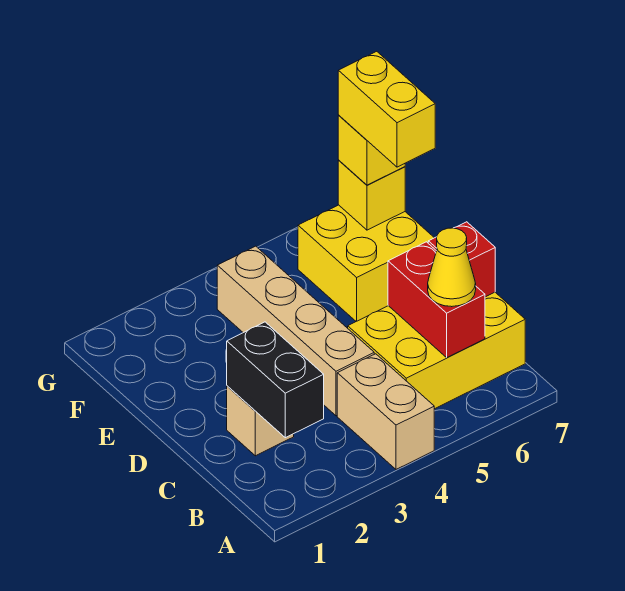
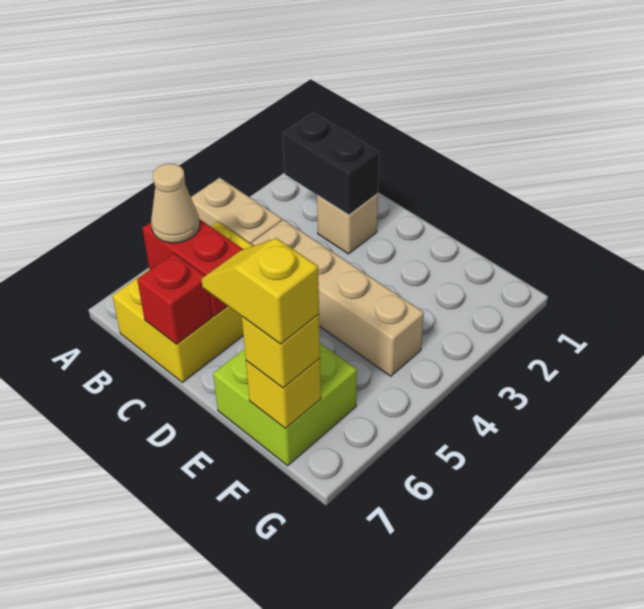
yellow cone B6 level 3 -> tan cone B6 level 3
yellow brick E6:F7 level 1 -> lime brick E6:F7 level 1
yellow brick E7:F7 level 4 -> yellow slope E7:F7 level 4 top F

